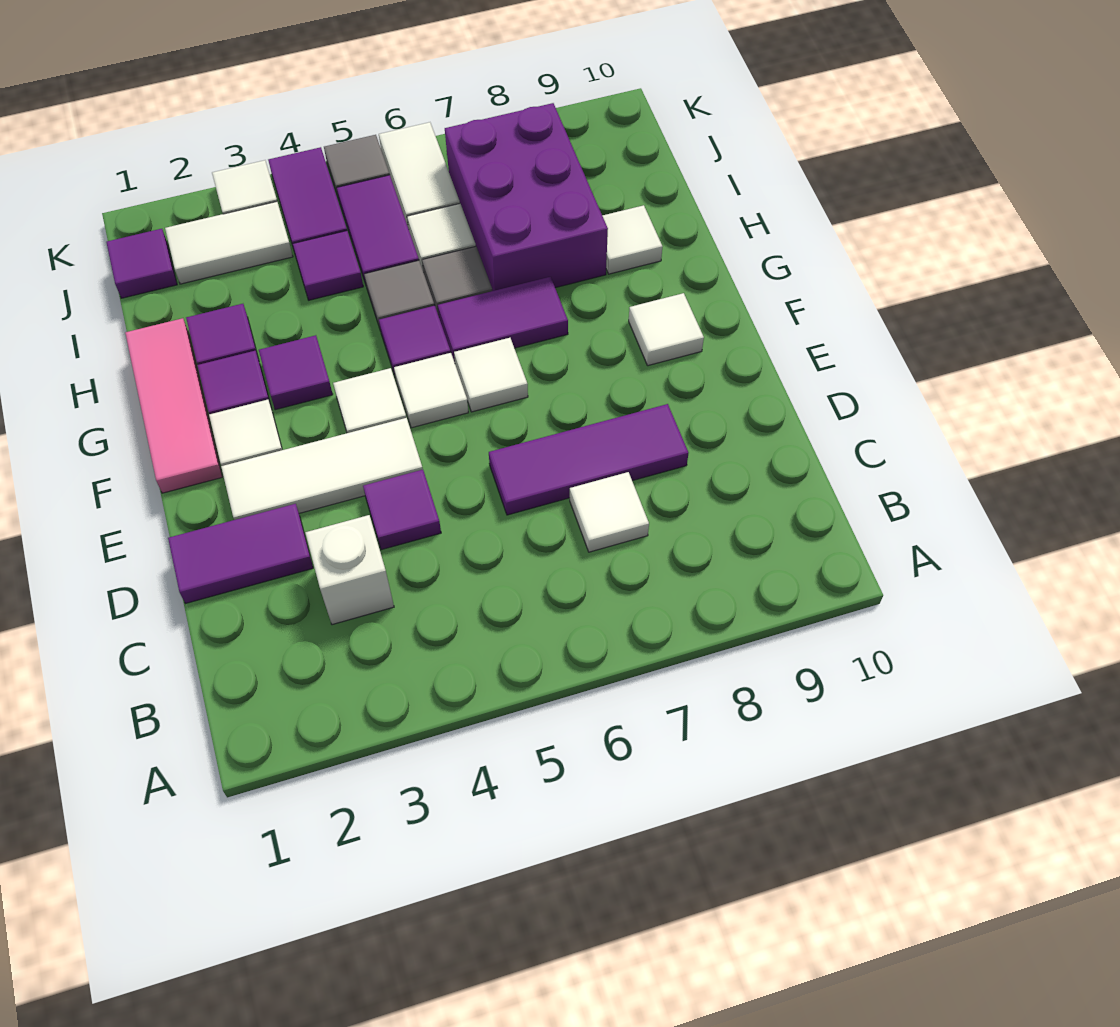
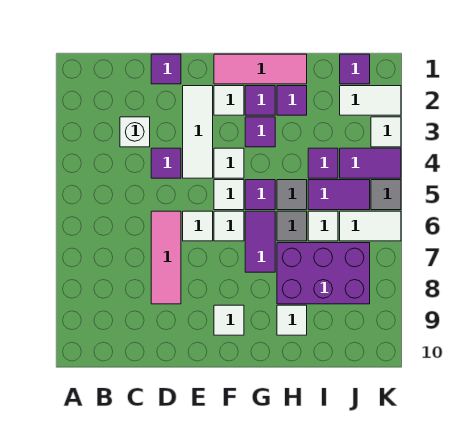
white tile C7 level 1 -> white tile E6 level 1
purple tile D1:D2 level 1 -> purple tile D1 level 1
purple tile D6:D8 level 1 -> pink tile D6:D8 level 1
white tile J2:J3 level 1 -> white tile J2:K2 level 1

